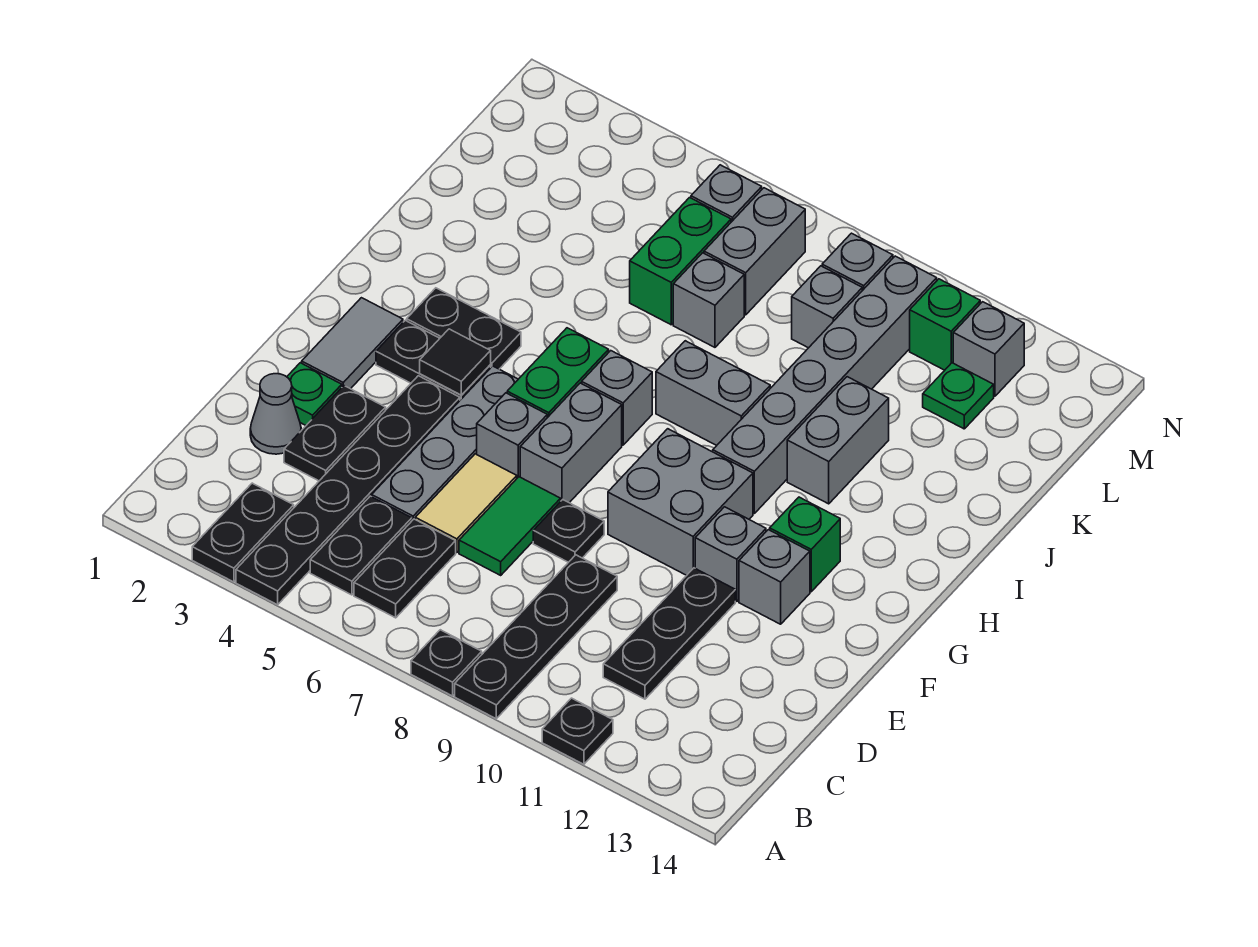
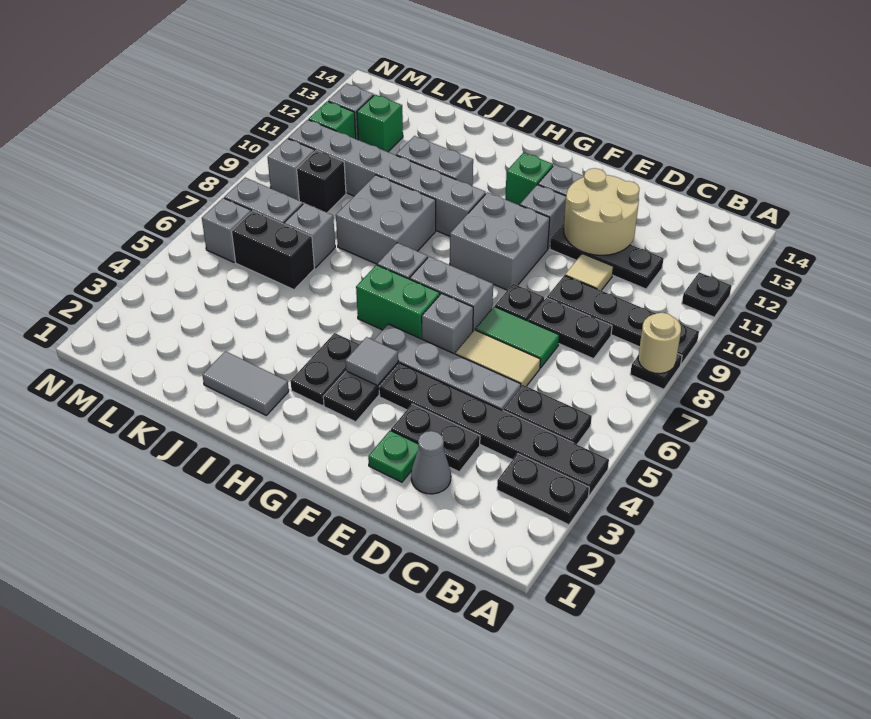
none -> tan round brick A8 level 2
black plate B6:C6 level 1 -> black plate C8:D8 level 1
none -> tan tile D10 level 1
none -> tan round brick D11:E12 level 2
grey tile F2:G2 level 1 -> grey tile I2:J2 level 1
black tile G4 level 2 -> grey tile G4 level 2
grey brick I8:I9 level 1 -> grey brick I8:J9 level 1
green brick K6:L6 level 1 -> black brick K6:L6 level 1
grey brick L9 level 1 -> black brick L9 level 1
green plate L12 level 1 -> green brick L12 level 1

